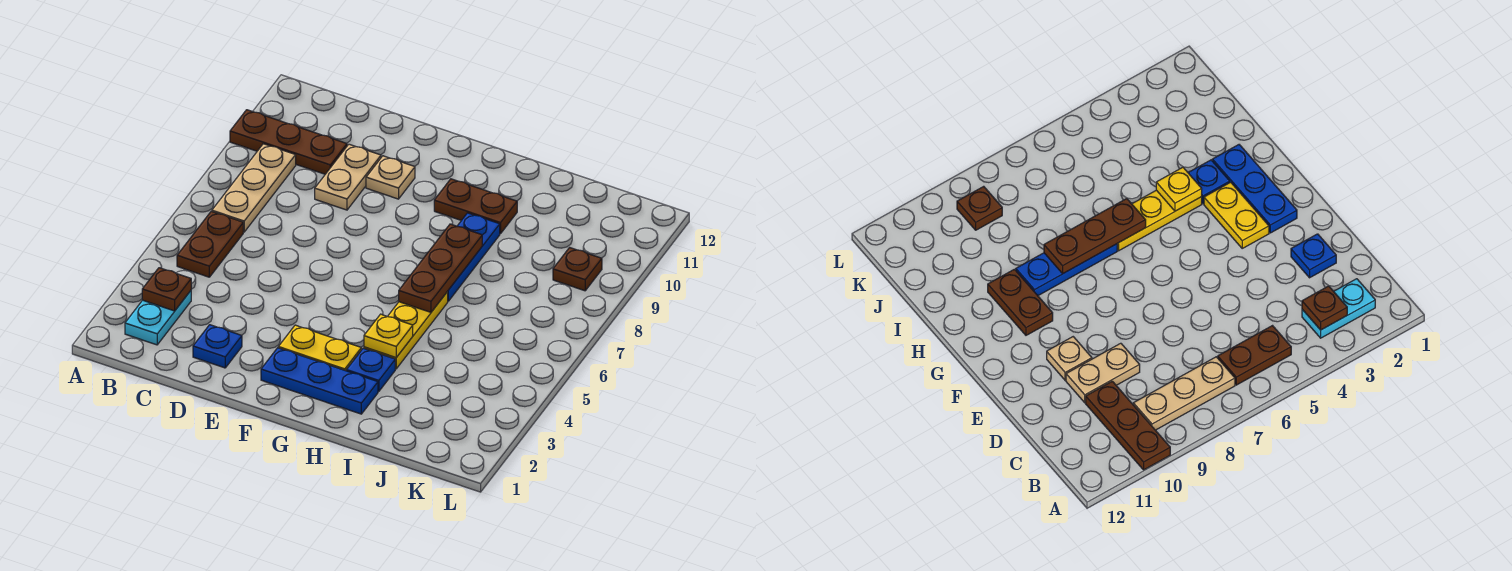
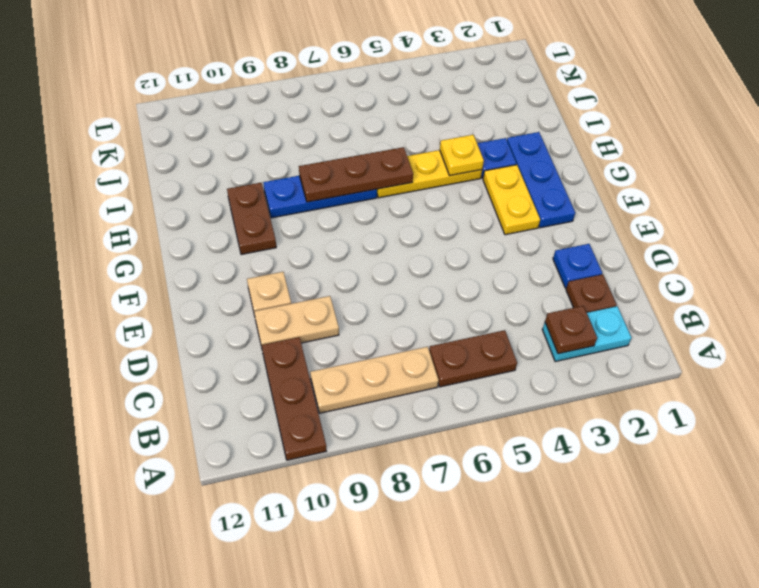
brown plate K9 level 1 -> brown plate C2 level 1

